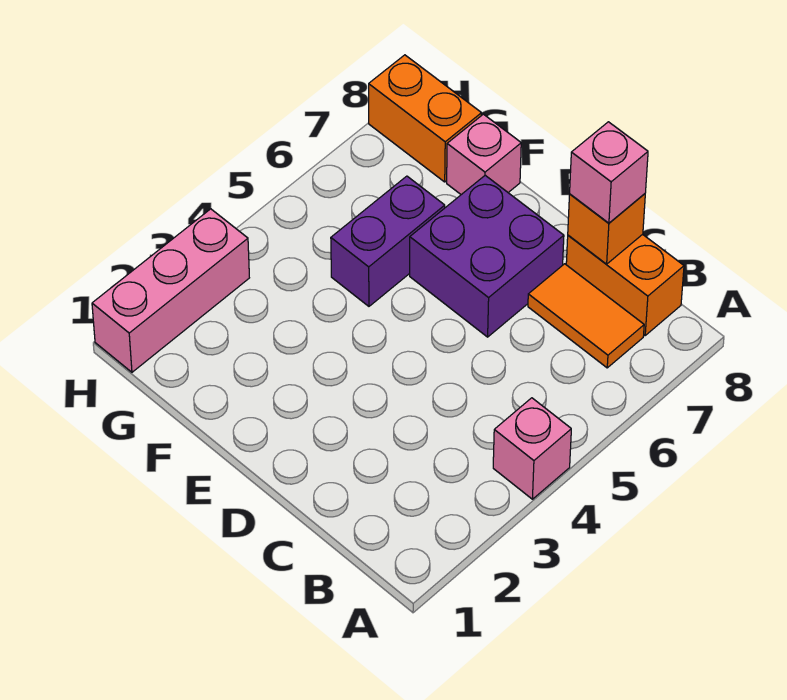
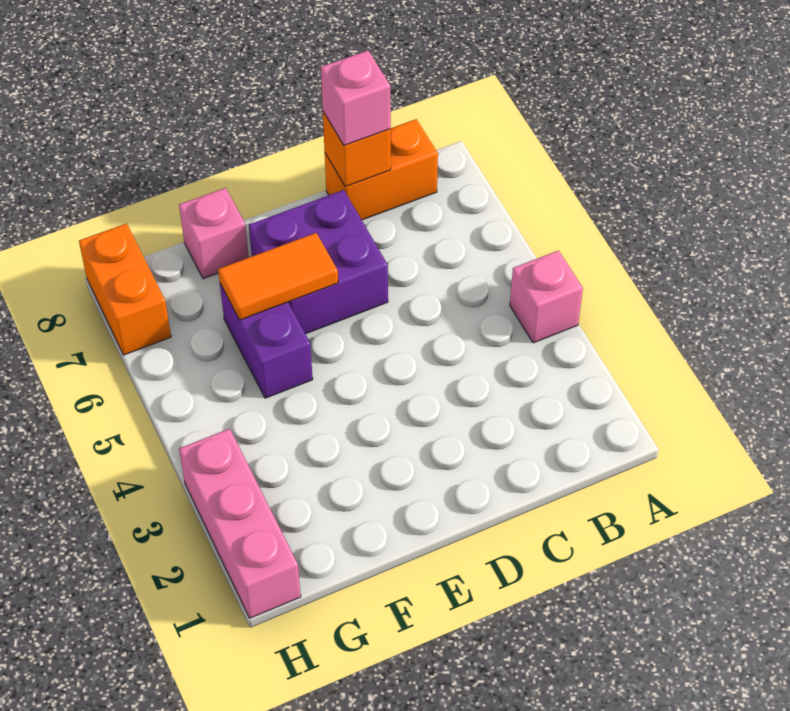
orange tile B7:C7 level 1 -> orange tile E6:F6 level 2
orange brick G8:H8 level 1 -> orange brick H7:H8 level 1

